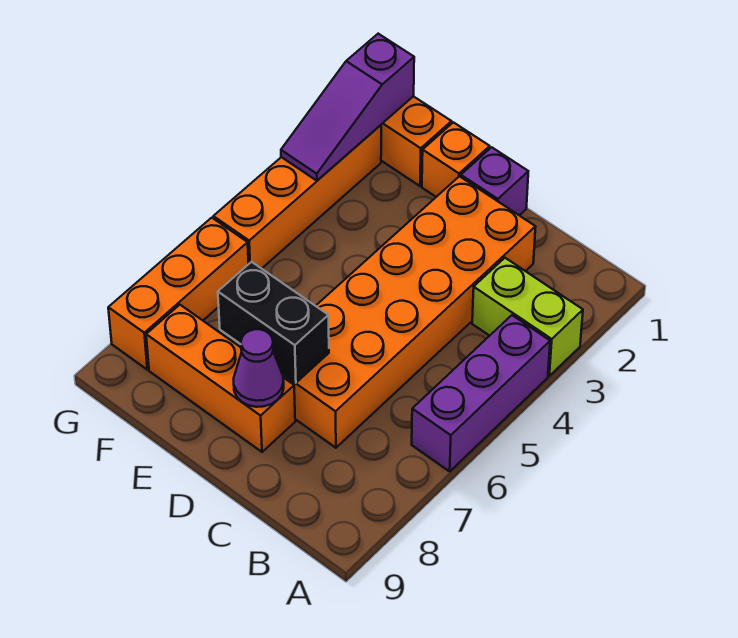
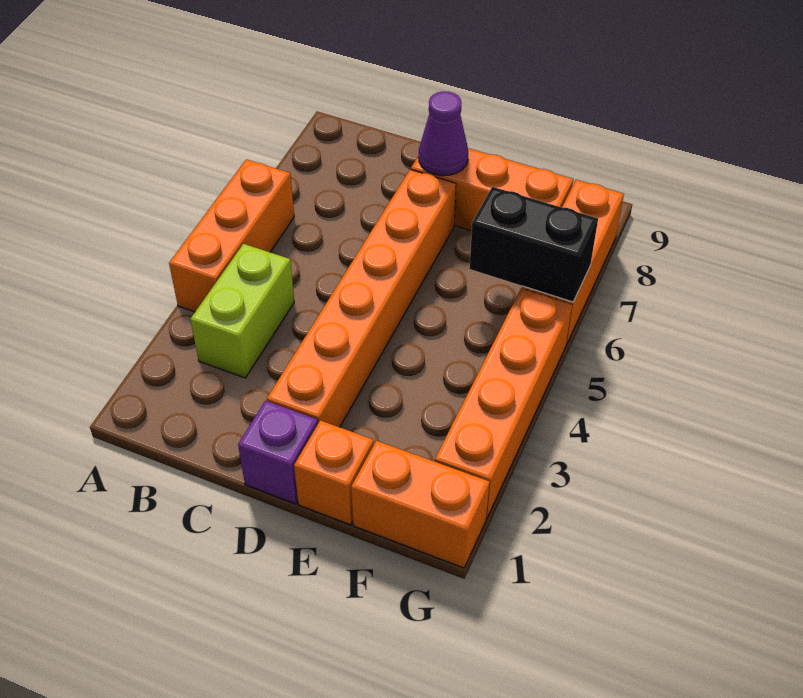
lime brick A3:B3 level 1 -> lime brick B3:B4 level 1
purple brick A4:A6 level 1 -> orange brick A4:A6 level 1
orange brick C2:D7 level 1 -> orange brick D2:D7 level 1
black brick D7:E7 level 2 -> black brick F6:G6 level 2
purple slope G1:G3 level 2 top 1 -> none

